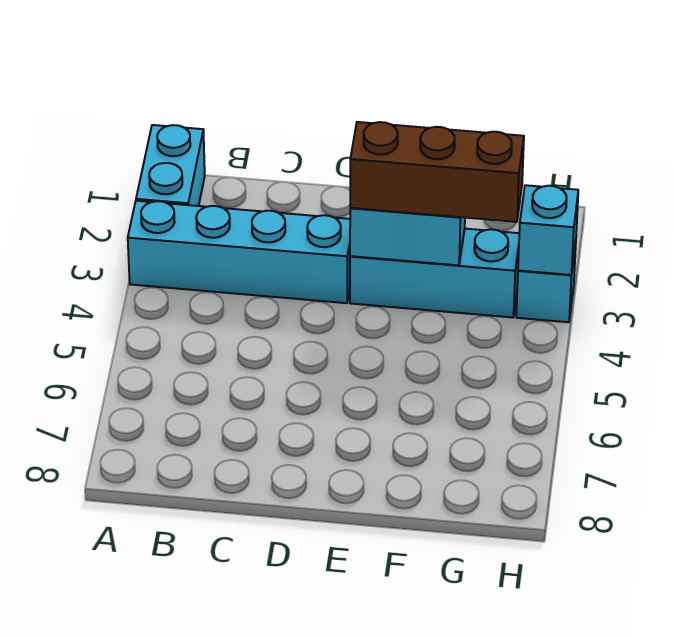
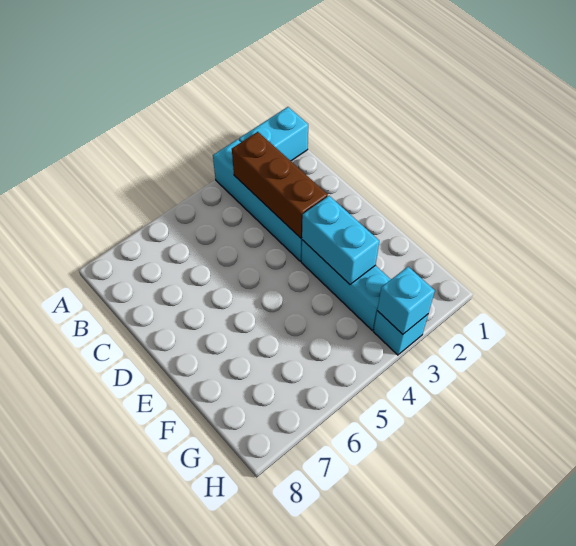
brown brick E3:G3 level 3 -> brown brick B3:D3 level 2

